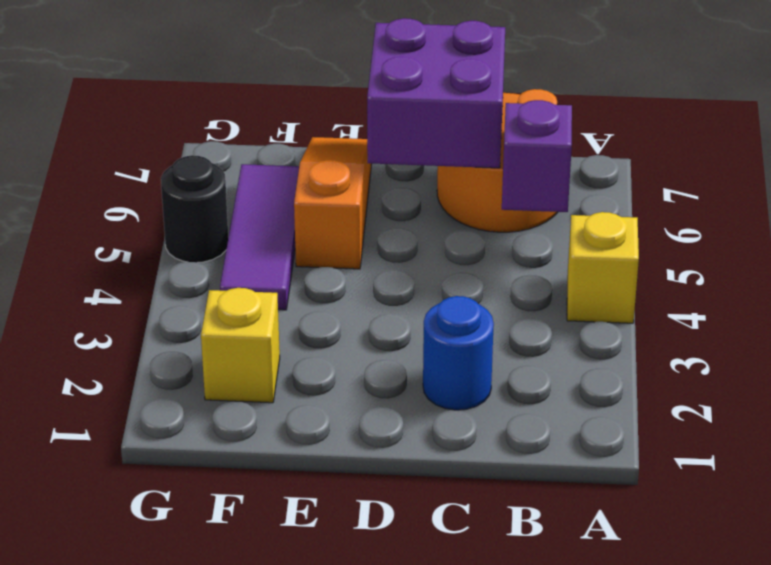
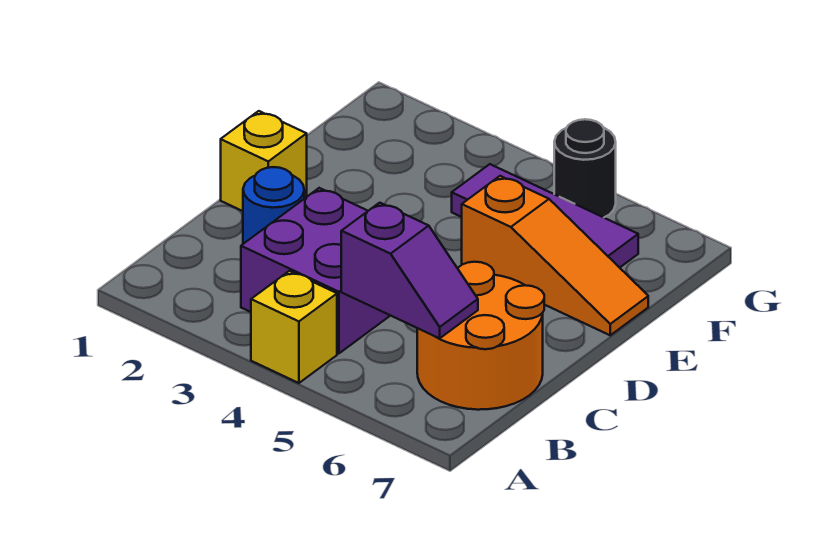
purple brick C6:D7 level 2 -> purple brick B3:C4 level 1
yellow brick F2 level 1 -> yellow brick D1 level 1

